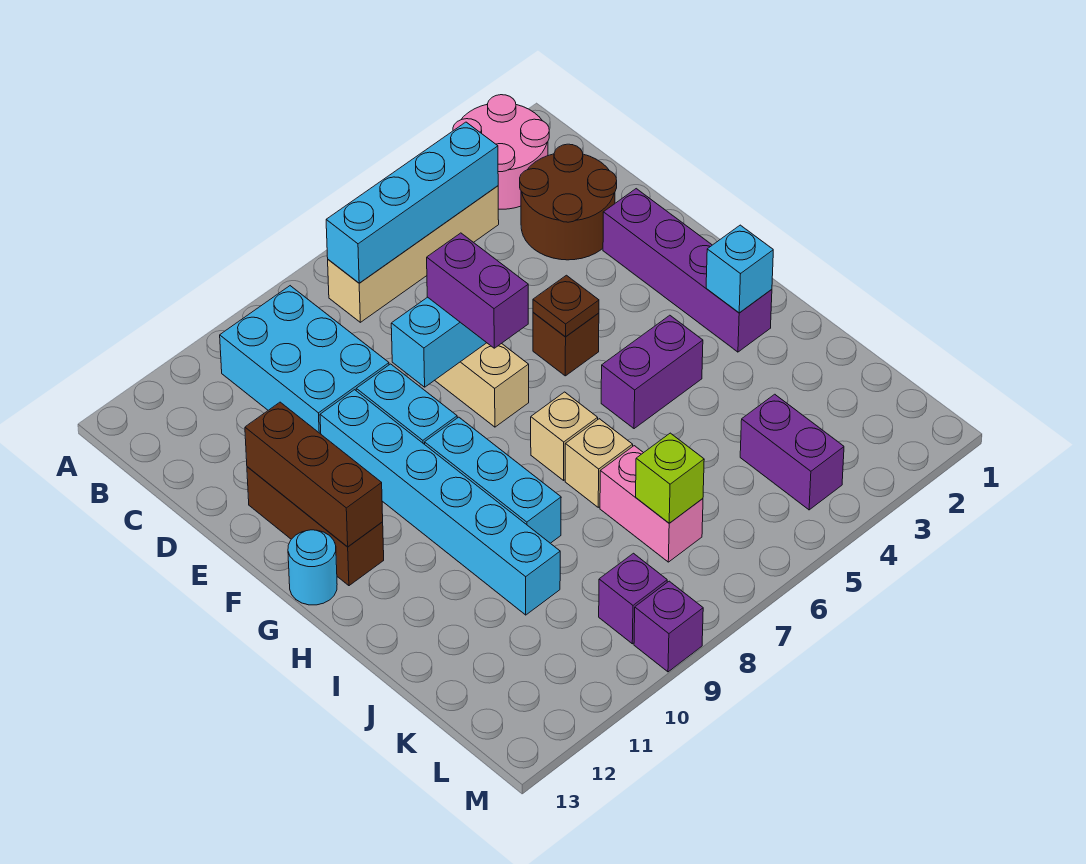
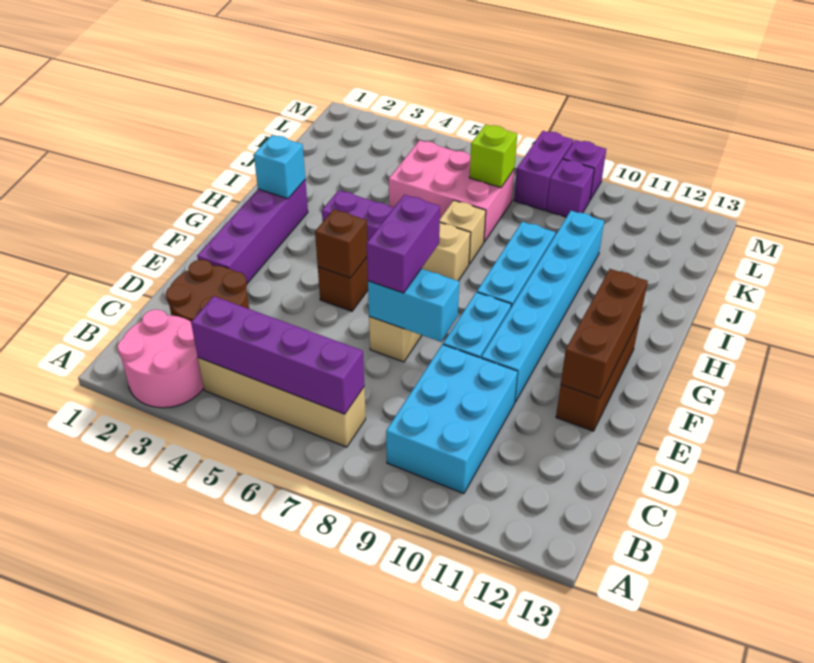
cyan brick B4:B7 level 2 -> purple brick B4:B7 level 2
brown plate F5 level 2 -> brown brick F5 level 2
cyan round brick G13 level 1 -> none
pink brick J7:K7 level 1 -> pink brick J5:K7 level 1
purple brick K4:L4 level 1 -> purple brick L8:M8 level 1

